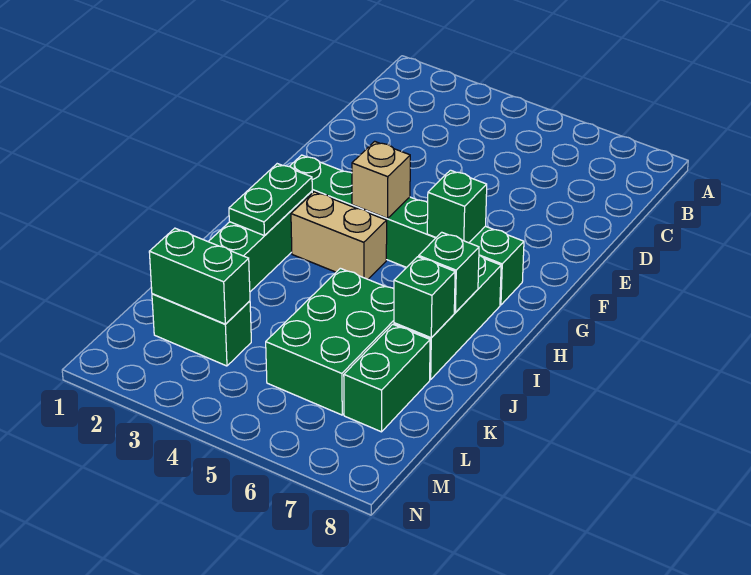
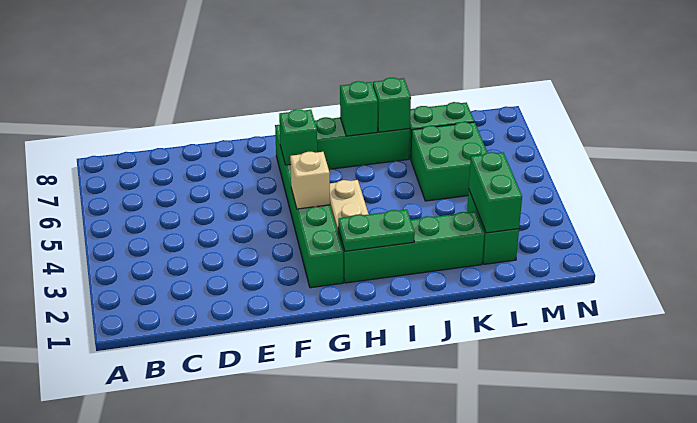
green brick J5:L6 level 1 -> green brick K5:L6 level 1

